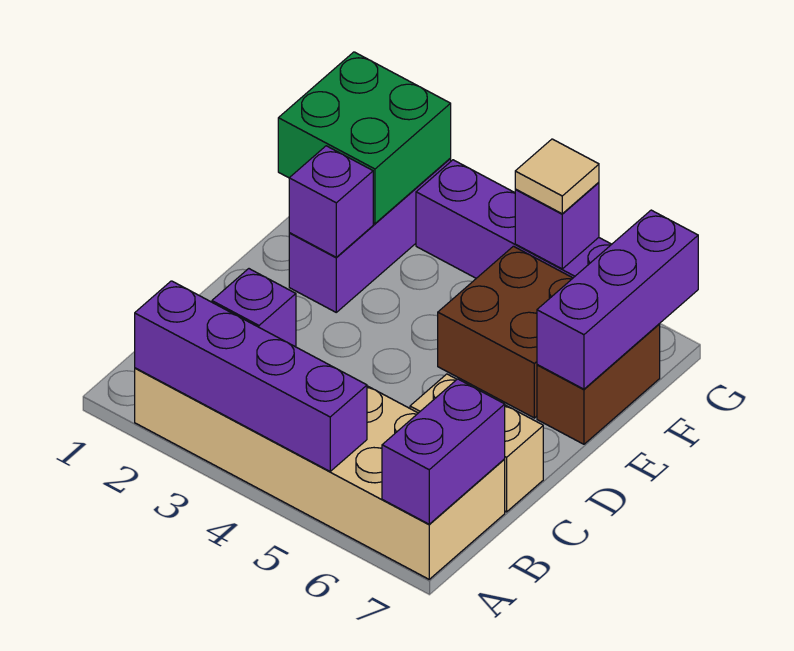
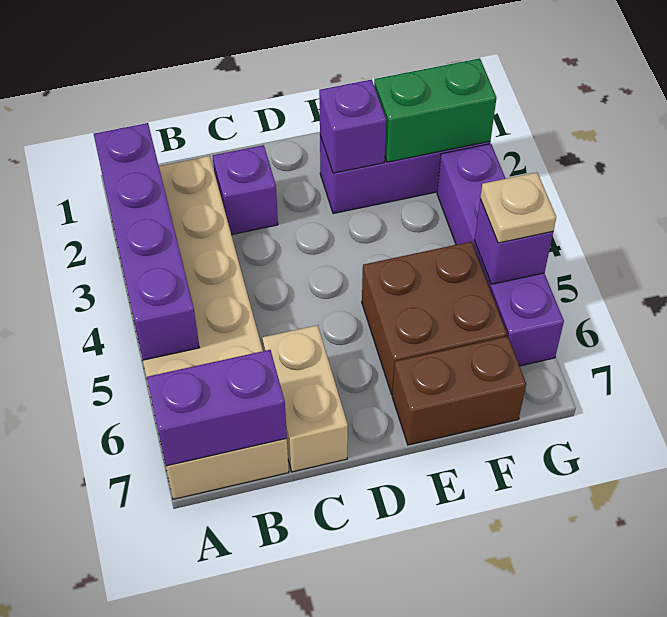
purple brick E7:G7 level 2 -> none
green brick F1:G2 level 2 -> green brick F2:G2 level 2
tan tile G5 level 3 -> tan plate G5 level 3

